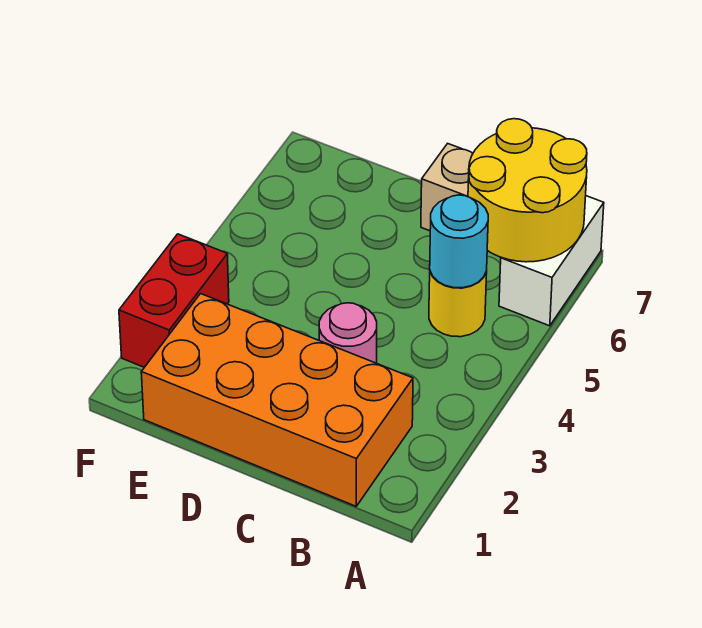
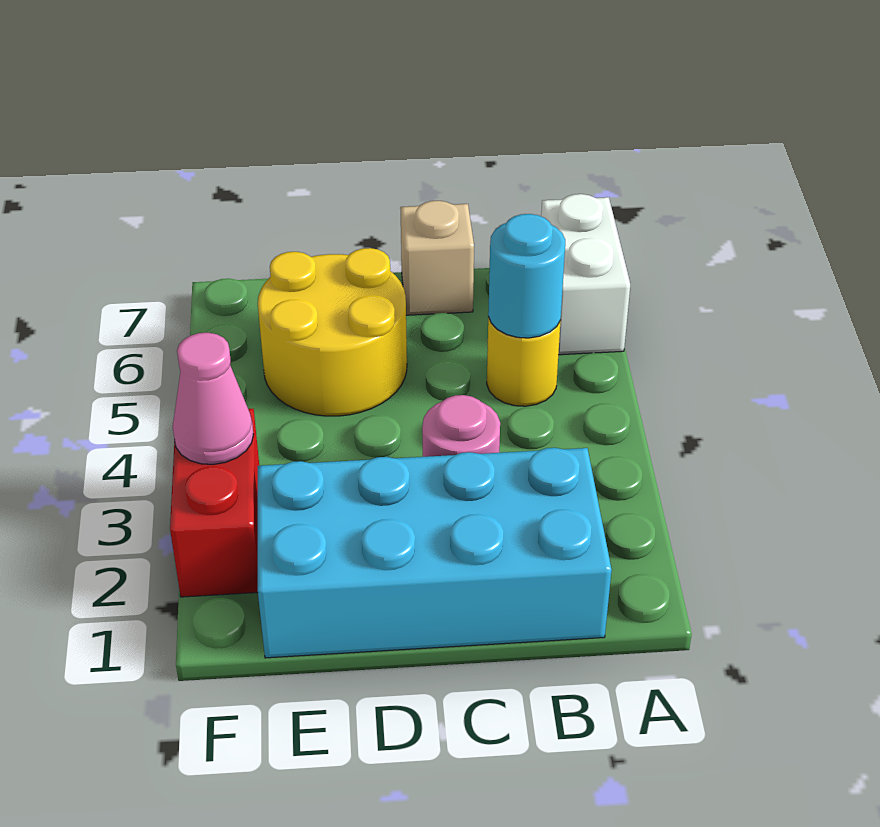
yellow round brick A6:B7 level 2 -> yellow round brick D5:E6 level 1
orange brick B1:E2 level 1 -> cyan brick B1:E2 level 1
none -> pink cone F3 level 2

